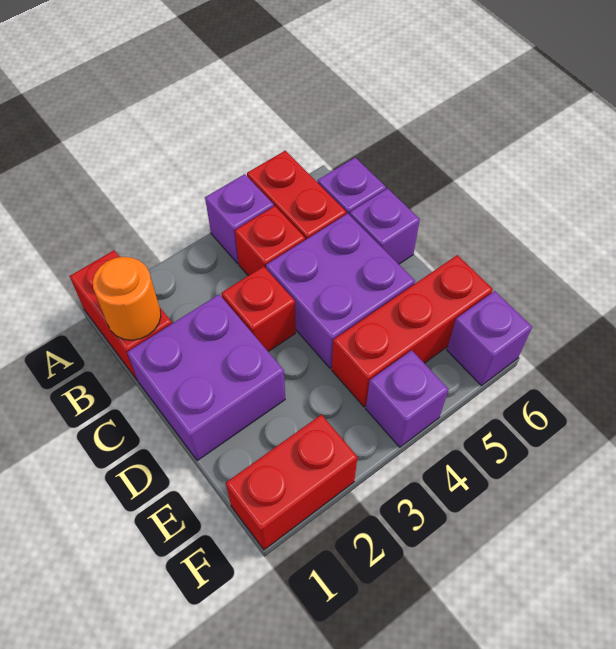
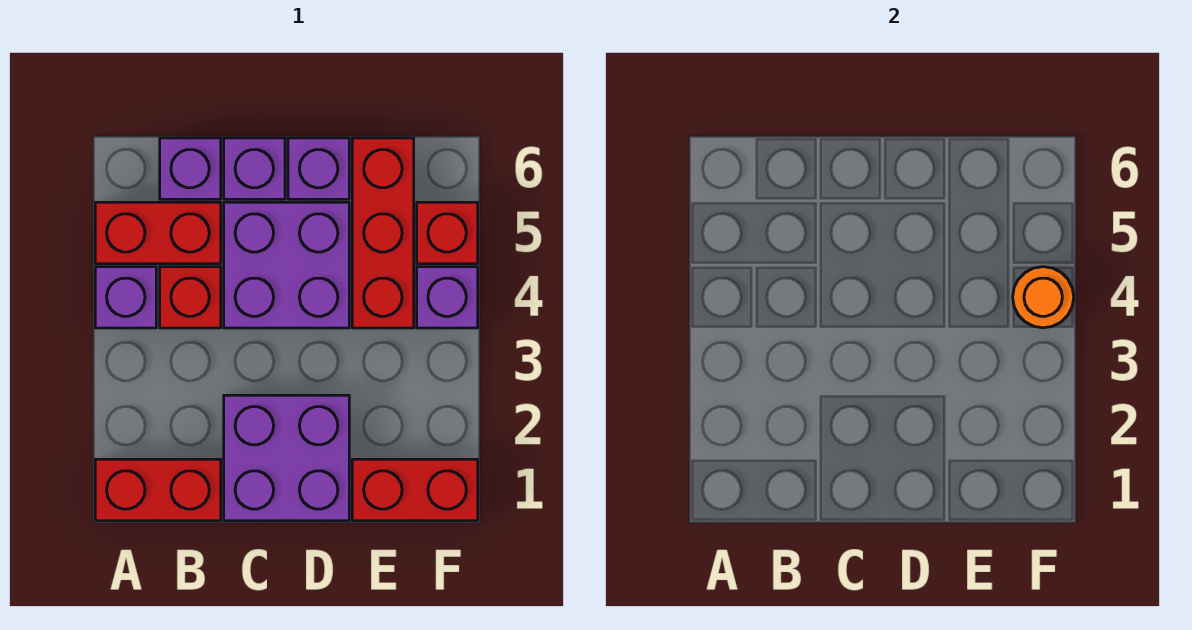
orange round brick B1 level 2 -> orange round brick F4 level 2
red brick C3 level 1 -> red brick F5 level 1
red brick F1:F2 level 1 -> red brick E1:F1 level 1
purple brick F6 level 1 -> purple brick D6 level 1

